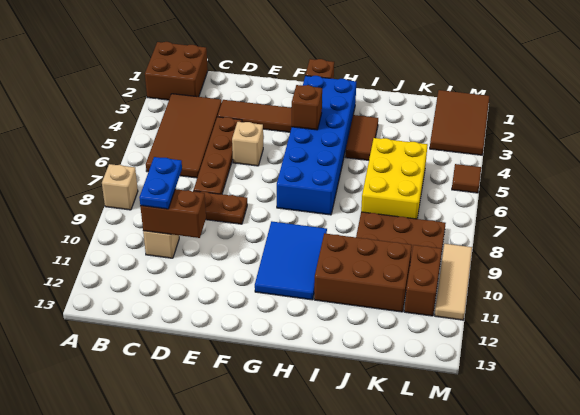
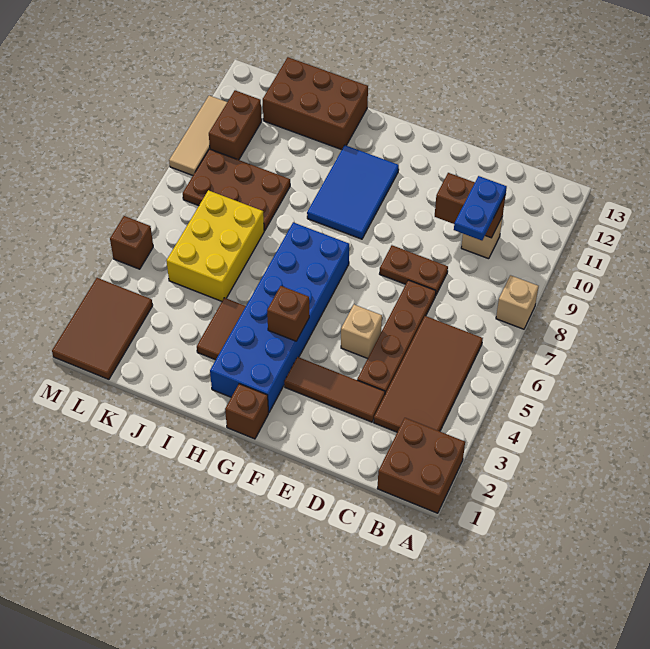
brown brick I10:K11 level 1 -> brown brick I12:K13 level 1
brown tile M5 level 1 -> brown brick M5 level 1

